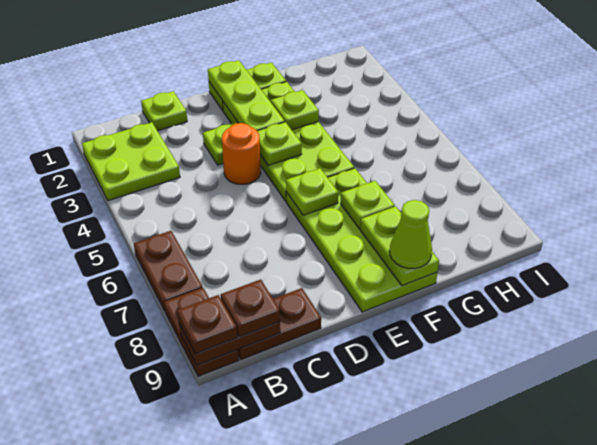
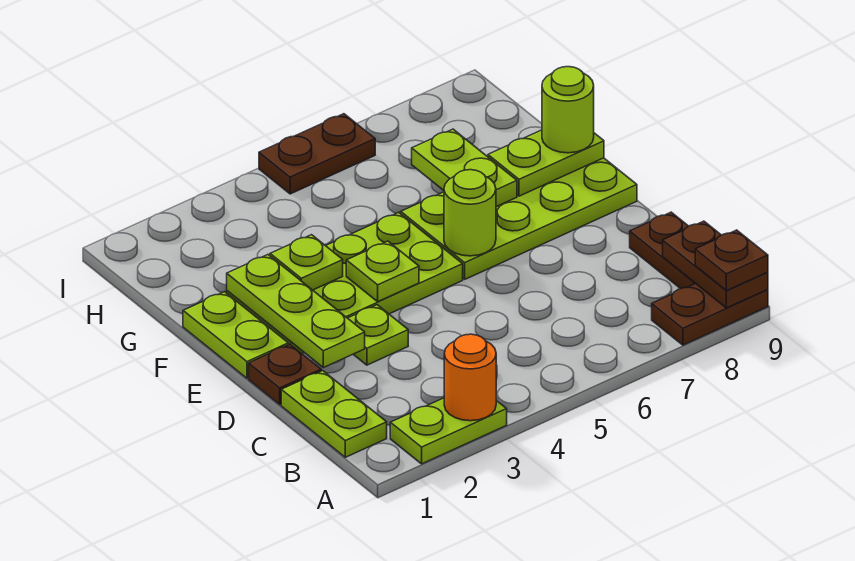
lime plate A2:B3 level 1 -> lime plate A2:A3 level 1
brown plate A6:A7 level 1 -> brown plate I5:I6 level 1
brown plate B9 level 3 -> brown plate D1 level 1
lime plate C1 level 1 -> lime plate B1:C1 level 1
orange round brick D4 level 1 -> orange round brick A3 level 2
lime plate E1:E3 level 2 -> lime plate D2:F2 level 2
lime plate E6 level 2 -> lime round brick E6 level 2
lime plate F7 level 2 -> lime plate F7:G7 level 2
lime cone F9 level 3 -> lime round brick F9 level 3

